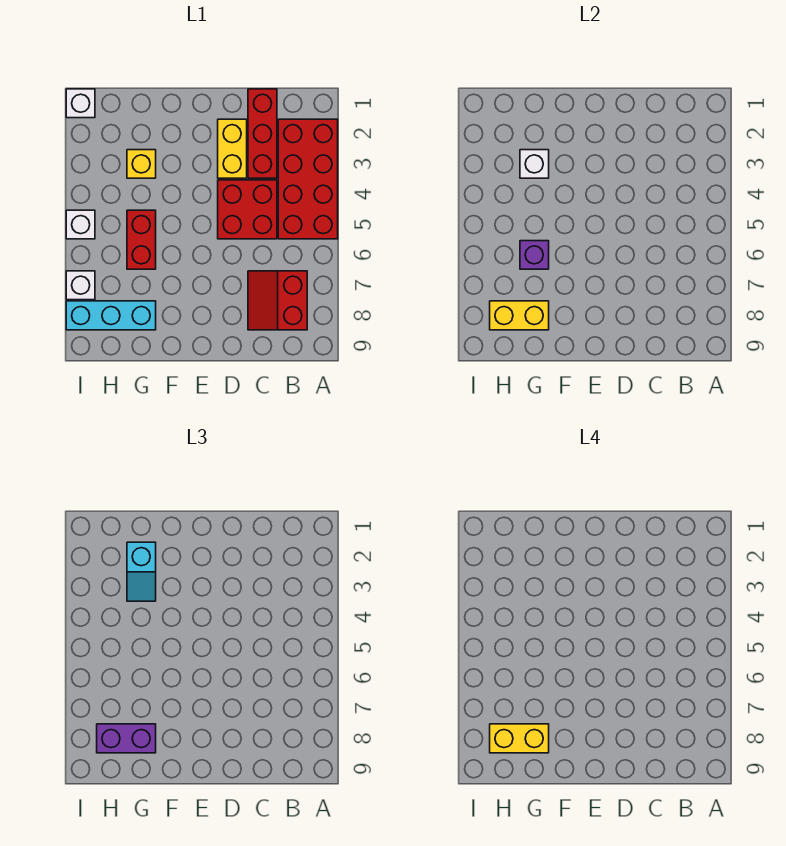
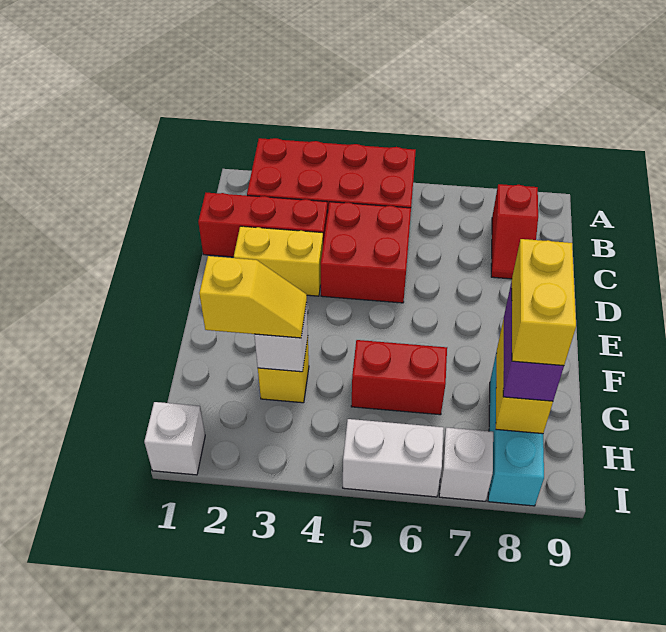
red slope B7:C8 level 1 top B -> red slope B8:C8 level 1 top B
cyan slope G2:G3 level 3 top 2 -> yellow slope G2:G3 level 3 top 2
purple brick G6 level 2 -> none
white brick I5 level 1 -> white brick I5:I6 level 1

